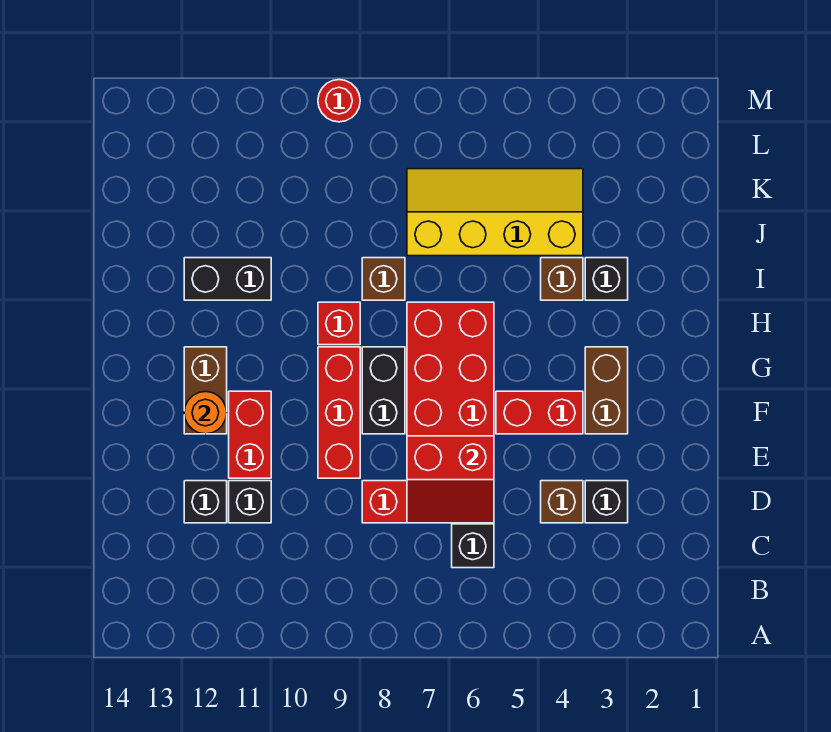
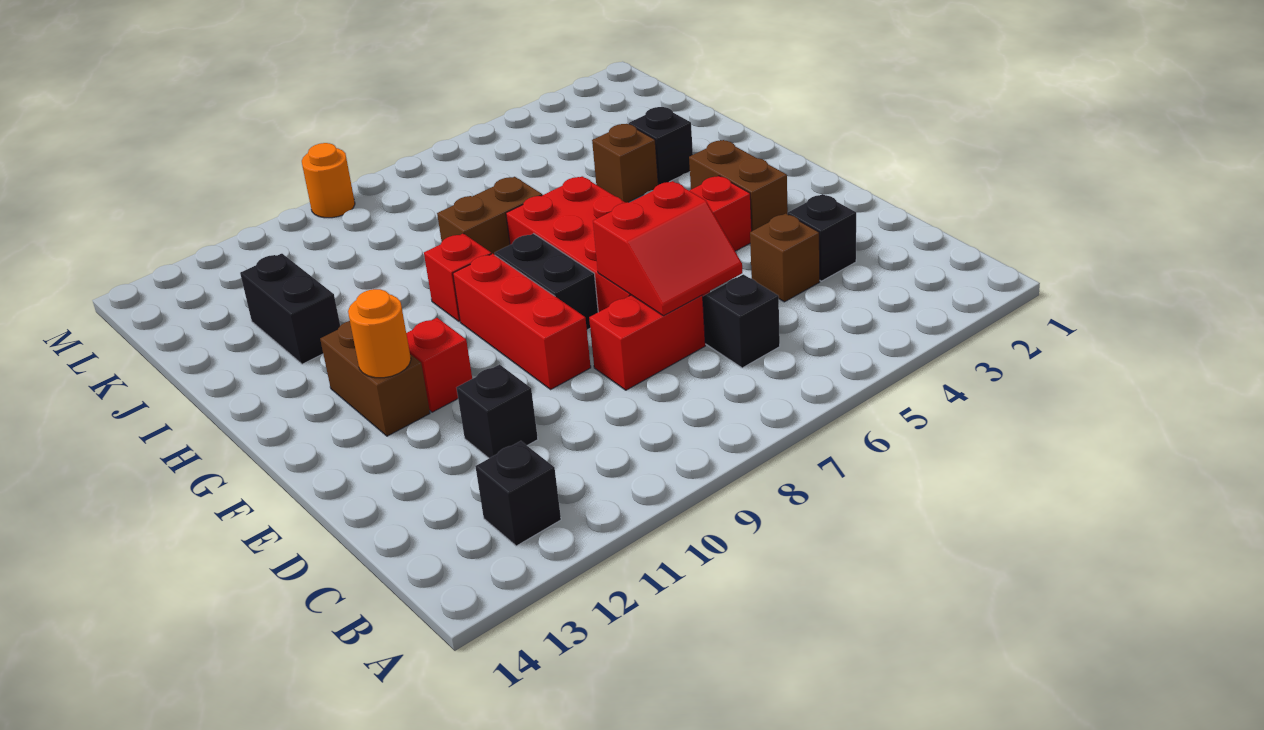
black brick D12 level 1 -> black brick B12 level 1
red brick E11:F11 level 1 -> red brick F11 level 1
brown brick I8 level 1 -> brown brick I7:I8 level 1
black brick I11:I12 level 1 -> black brick I12:J12 level 1
yellow slope J4:K7 level 1 top J -> none
red round brick M9 level 1 -> orange round brick M9 level 1

